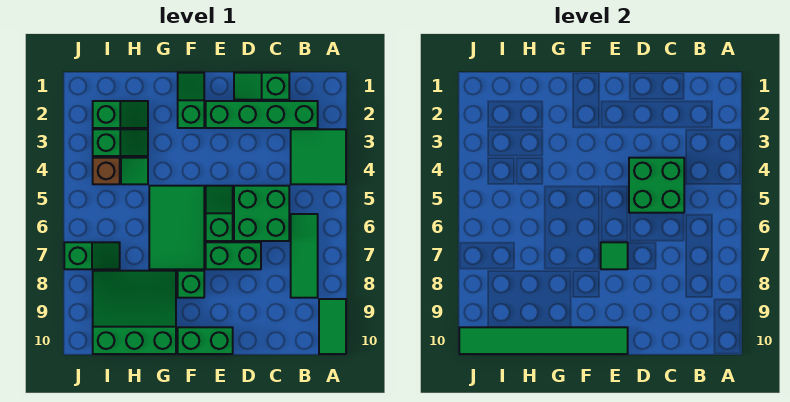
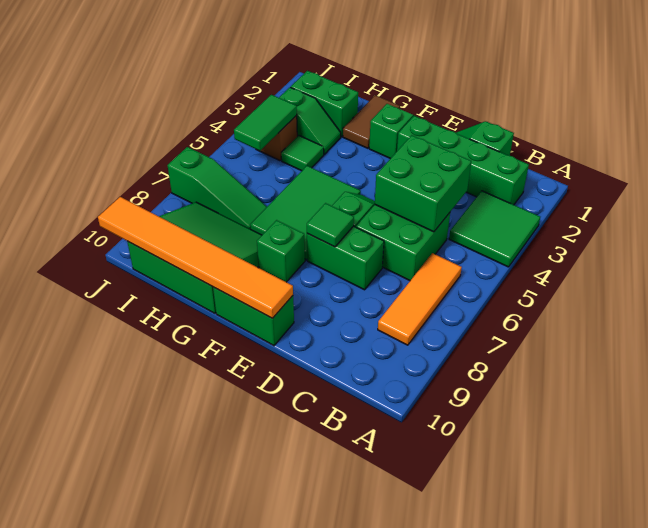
green tile A9:A10 level 1 -> green tile I4:I5 level 2
green tile B6:B8 level 1 -> orange tile B6:B8 level 1
green tile E10:J10 level 2 -> orange tile E10:J10 level 2
none -> brown tile G1:G2 level 1
green slope H2:I2 level 1 top I -> green brick H2:I2 level 1
green slope I7:J7 level 1 top J -> green slope H7:J7 level 1 top J

